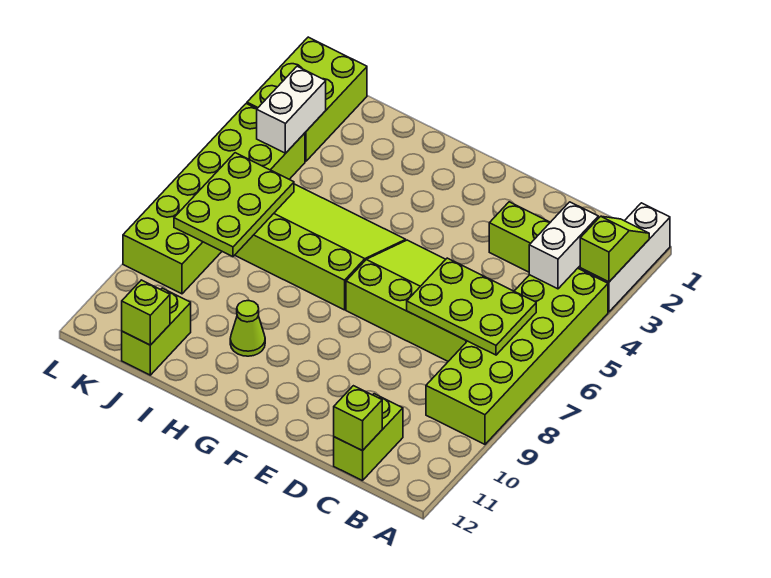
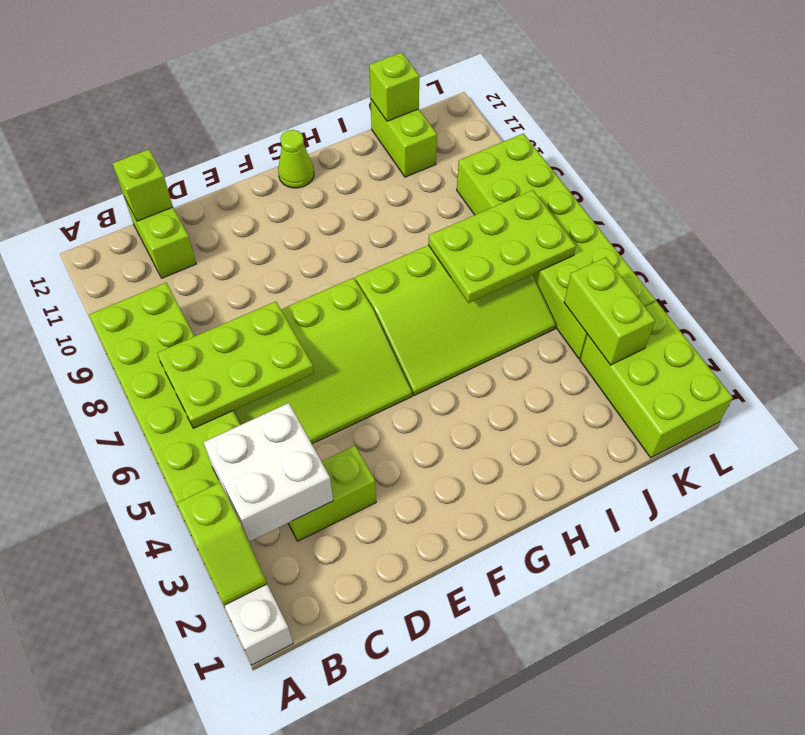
white brick B3:B4 level 2 -> white brick B3:C4 level 2
lime cone H10 level 1 -> lime cone G12 level 1
lime plate J6:K8 level 2 -> lime plate I6:K7 level 2
white brick K3:K4 level 2 -> lime brick K3:K4 level 2

